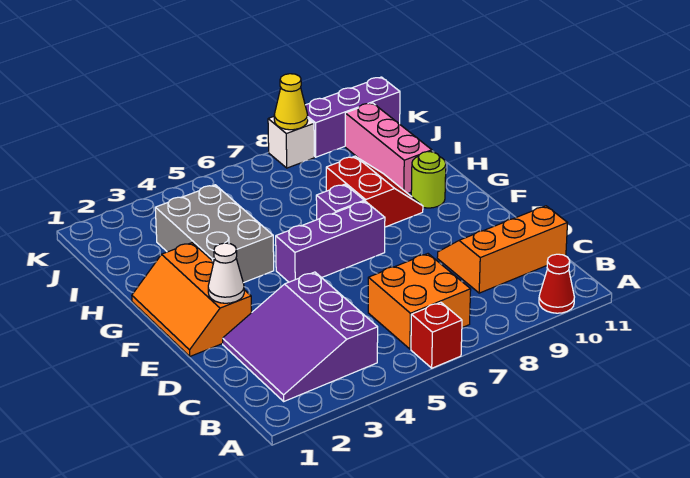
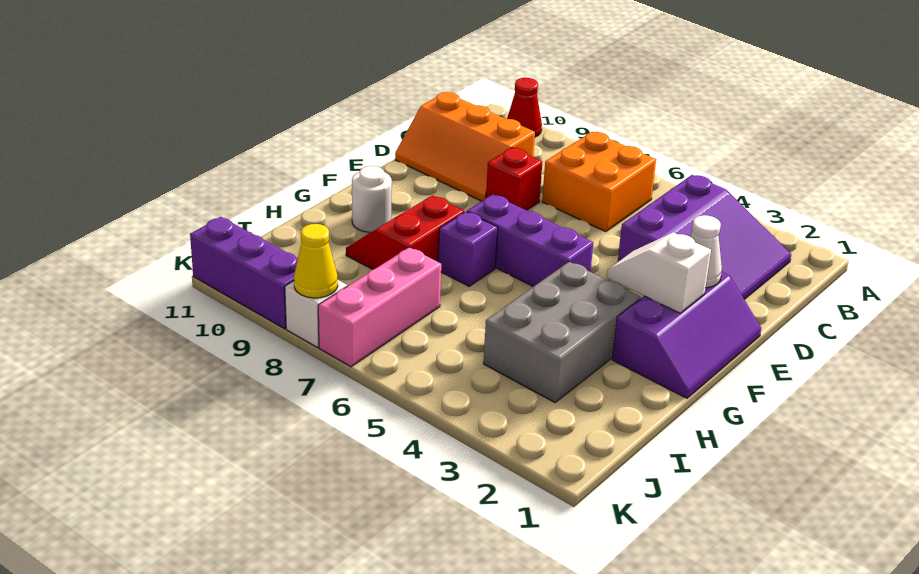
red brick A6 level 1 -> red brick D8 level 1
orange slope E1:G2 level 1 top 2 -> purple slope E1:G2 level 1 top 2
none -> white slope F2:F3 level 2 top 2
lime round brick G10 level 1 -> white round brick G10 level 1
pink brick H10:J10 level 1 -> pink brick I7:K7 level 1

